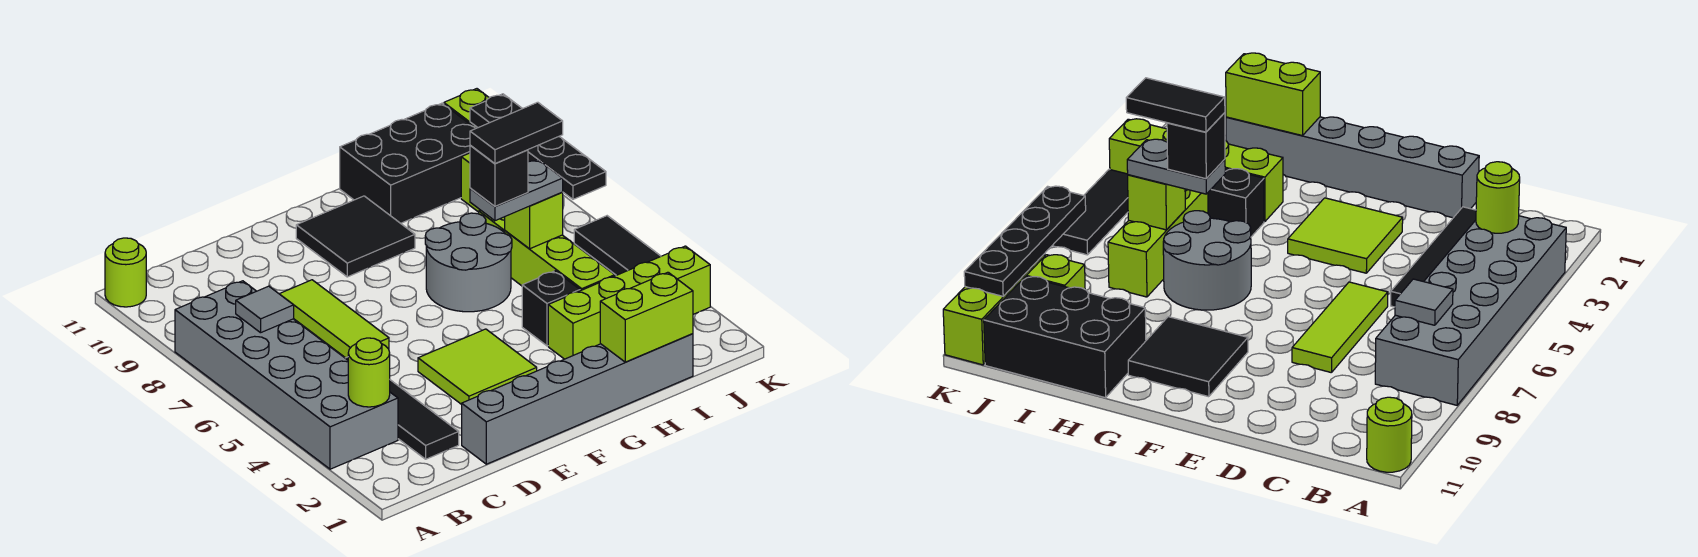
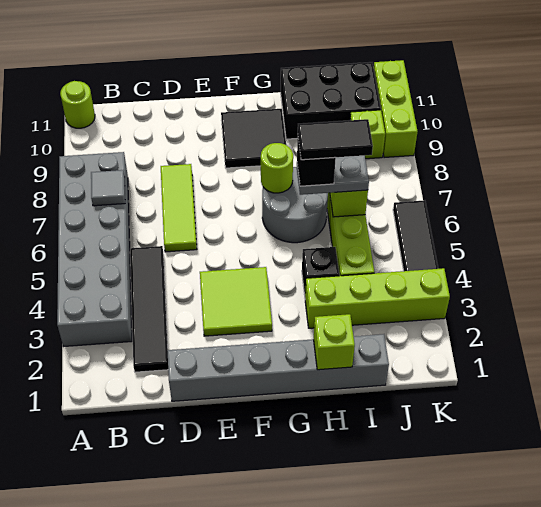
lime round brick B3 level 2 -> lime round brick G7 level 2
lime brick H1:I1 level 2 -> lime brick H1 level 2
black plate K7:K10 level 2 -> none

